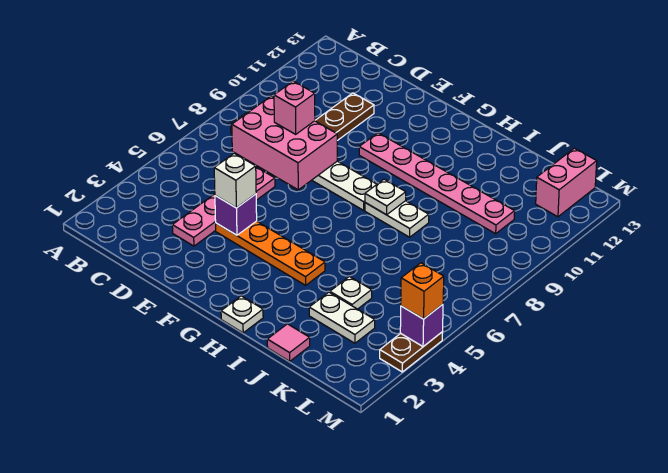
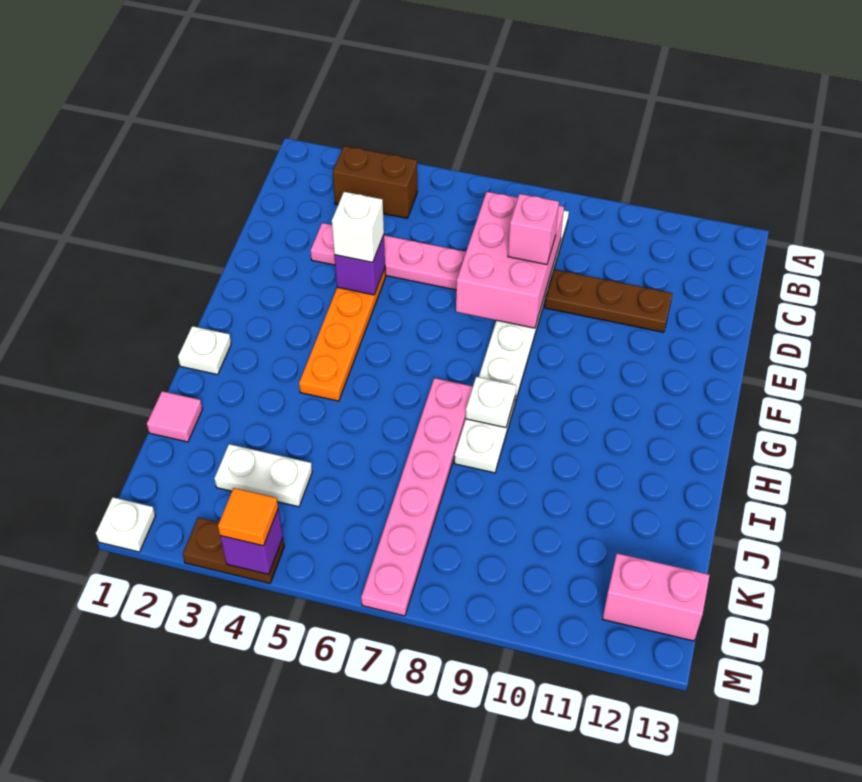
none -> brown brick B3:B4 level 1
pink plate F10:K10 level 1 -> pink plate H7:M7 level 1
white plate J3:K3 level 1 -> white plate K3:K4 level 1
white plate J4 level 1 -> white plate M1 level 1
orange brick M4 level 3 -> orange tile M4 level 3

